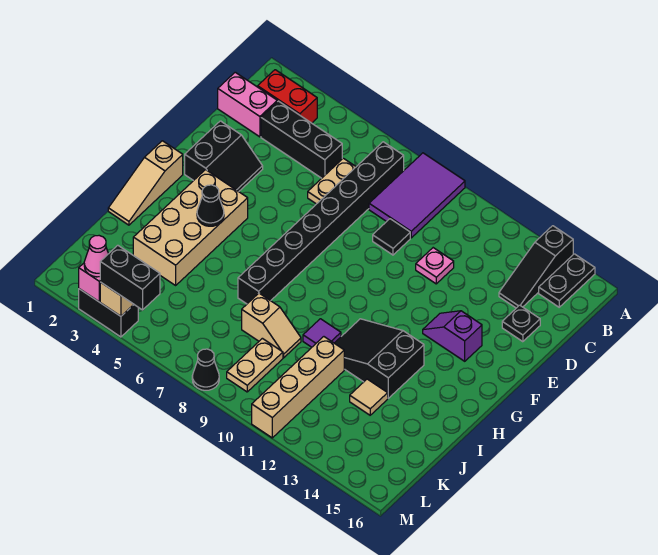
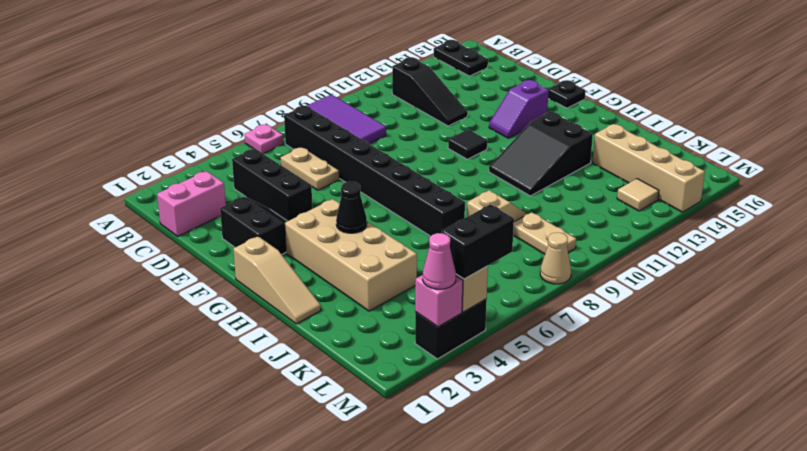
black slope A14:C14 level 1 top A -> black slope B12:D12 level 1 top B
red brick B2:B3 level 1 -> none
black brick C3:C5 level 1 -> black brick C4:E4 level 1
black tile D9 level 1 -> black tile F11 level 1
pink plate D11 level 1 -> pink plate A6 level 1
black plate D15 level 1 -> black plate F16 level 1
purple tile I10 level 1 -> none
tan brick J11:M11 level 1 -> tan brick J14:M14 level 1
tan tile J13 level 1 -> tan tile L13 level 1
black cone M8 level 1 -> tan cone M8 level 1

